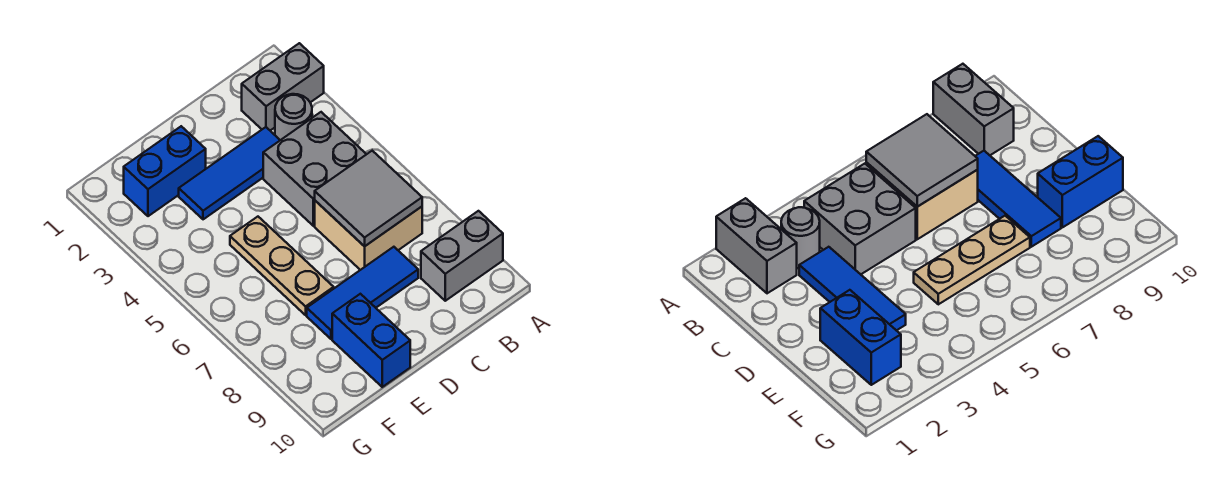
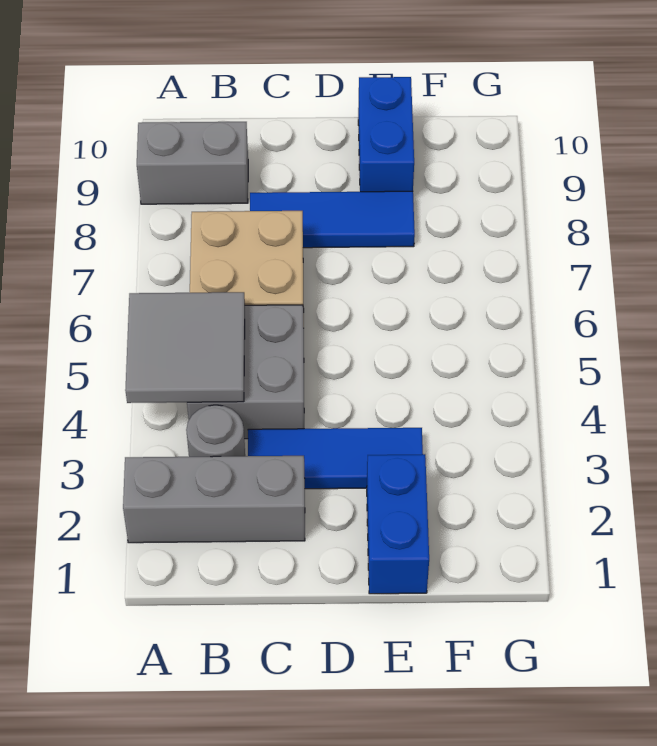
grey brick A2:B2 level 1 -> grey brick A2:C2 level 1
grey tile B6:C7 level 2 -> grey tile A4:B5 level 2
blue brick E2:F2 level 1 -> blue brick E1:E2 level 1
tan plate E5:E7 level 1 -> none

